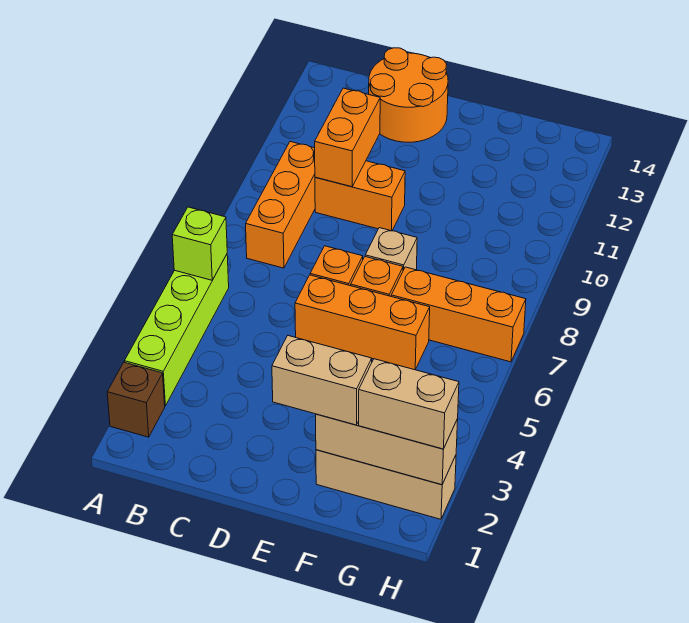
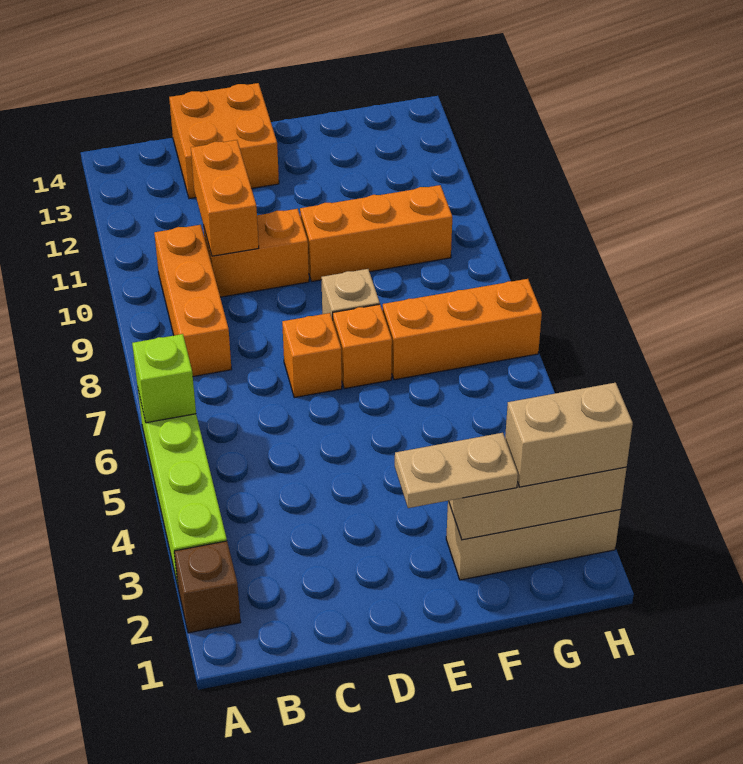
orange round brick C13:D14 level 1 -> orange brick C13:D14 level 1
orange brick D6:F6 level 1 -> orange brick E10:G10 level 1
tan brick E2:F2 level 3 -> tan plate E2:F2 level 3

